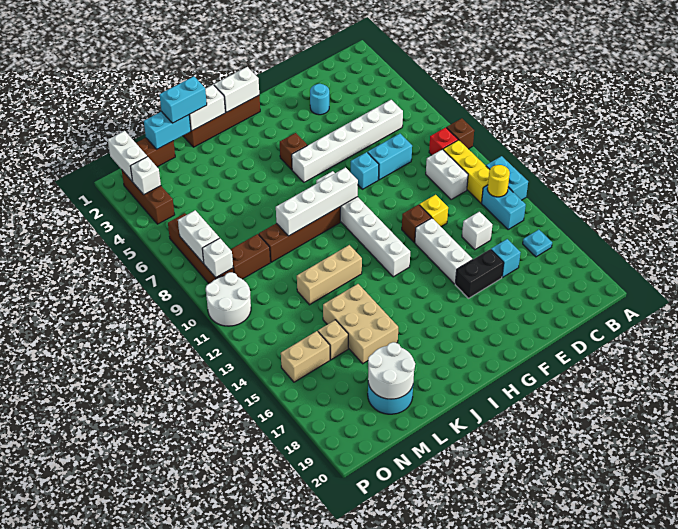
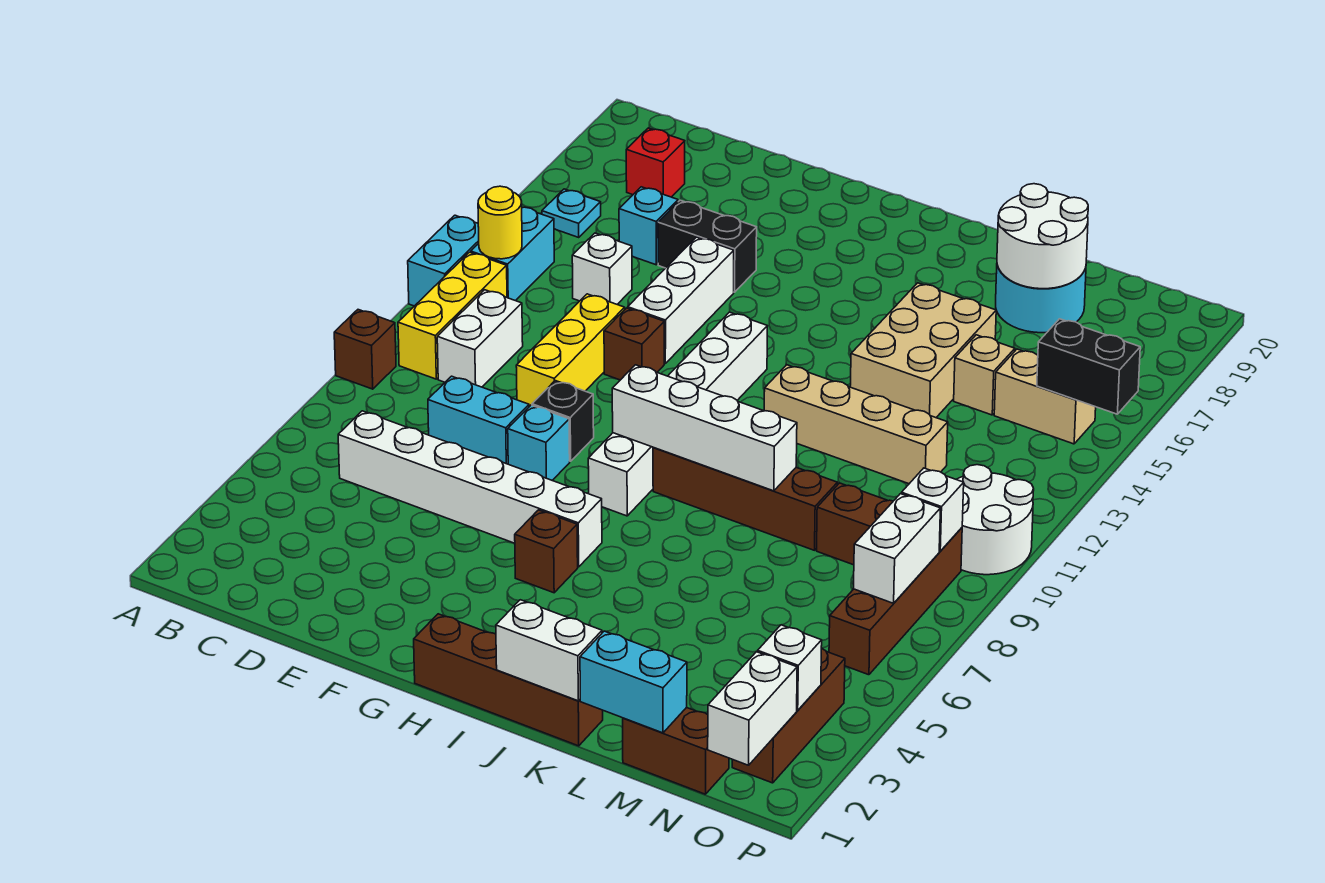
red brick B9 level 1 -> red brick C18 level 1
cyan round brick E3 level 1 -> none
yellow brick E12 level 1 -> yellow brick E10:E12 level 1
none -> black brick F9 level 1
white brick H1:I1 level 2 -> none
tan brick J12:L12 level 1 -> tan brick J12:M12 level 1
cyan brick K1:L1 level 3 -> none
none -> black brick O15:P15 level 2

